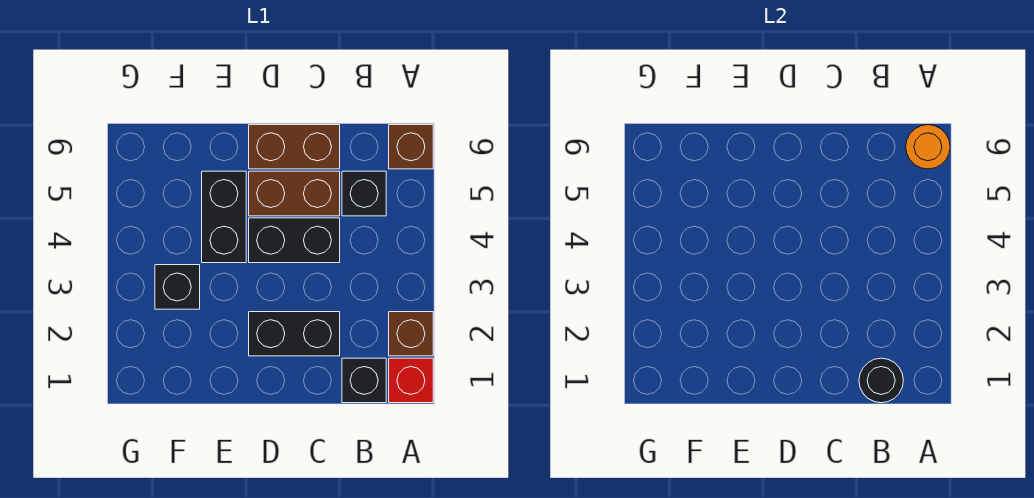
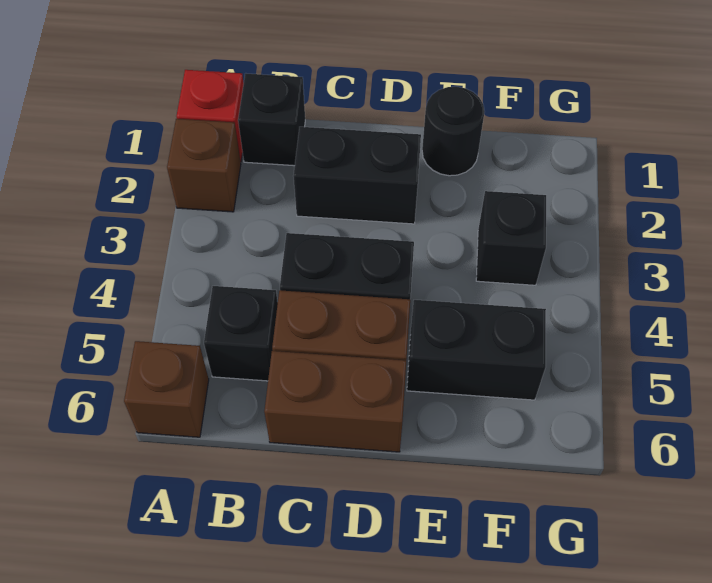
orange round brick A6 level 2 -> none
black round brick B1 level 2 -> black round brick E1 level 1
black brick E4:E5 level 1 -> black brick E5:F5 level 1

